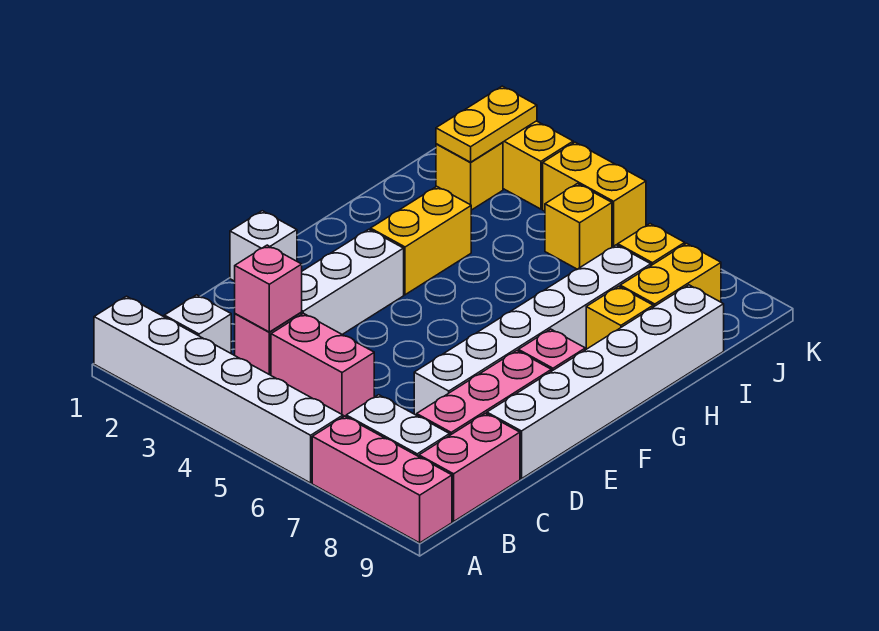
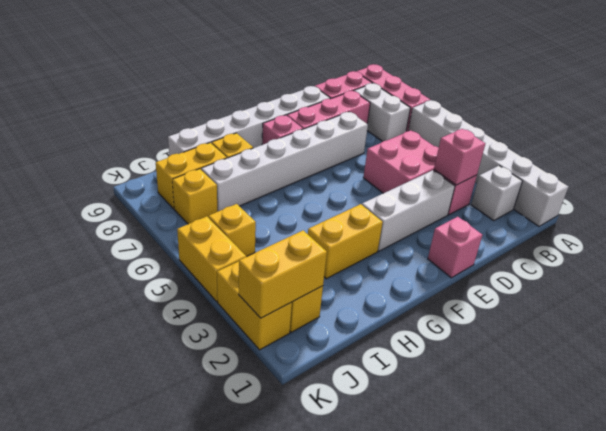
pink brick C4:C5 level 1 -> pink brick C4:D5 level 1
white brick E1 level 1 -> pink brick E1 level 1
yellow plate J2:K2 level 2 -> yellow brick J2:K2 level 2

